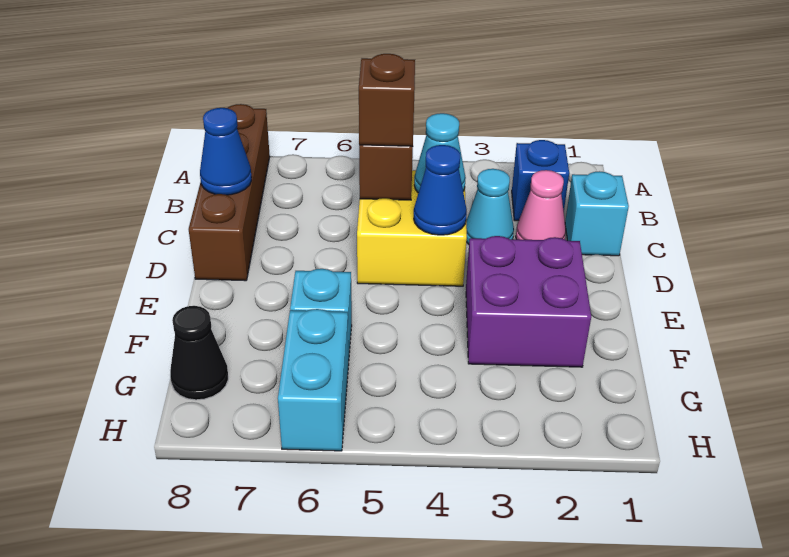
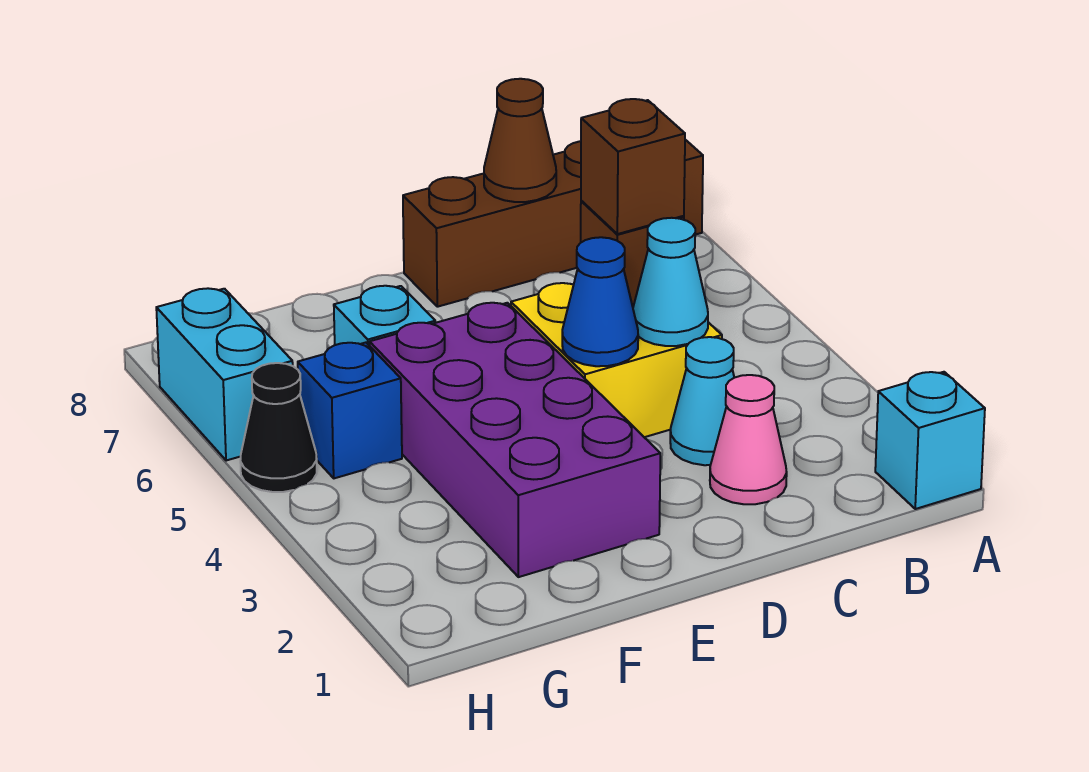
blue brick B2 level 1 -> blue brick G5 level 1
cyan brick C1 level 1 -> cyan brick A1 level 1
blue cone C8 level 2 -> brown cone C8 level 2
purple brick E2:F3 level 1 -> purple brick E2:F5 level 1
cyan brick G6:H6 level 1 -> cyan brick H6:H7 level 1
black cone G8 level 1 -> black cone H5 level 1

